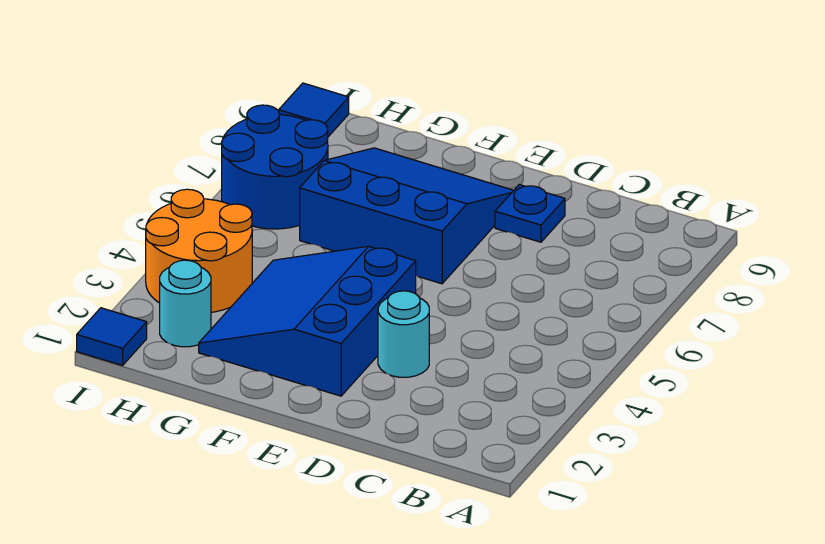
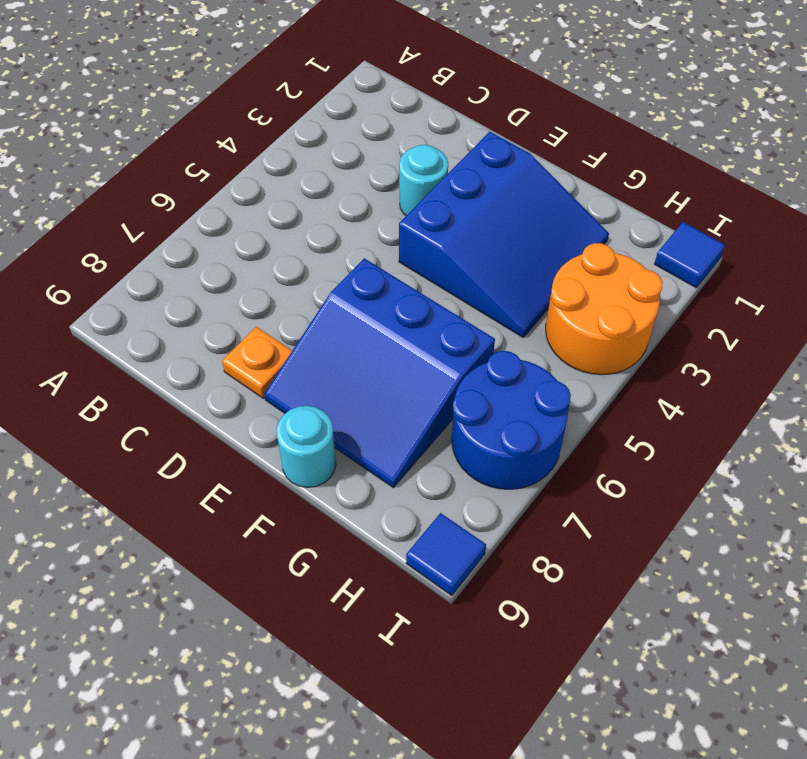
blue plate D8 level 1 -> orange plate D8 level 1
cyan round brick H2 level 1 -> cyan round brick F9 level 1

